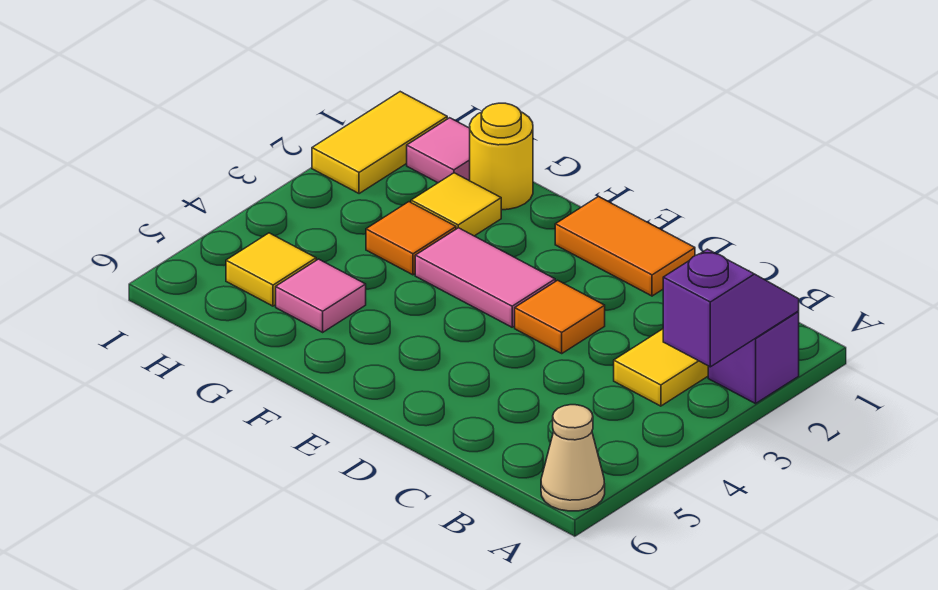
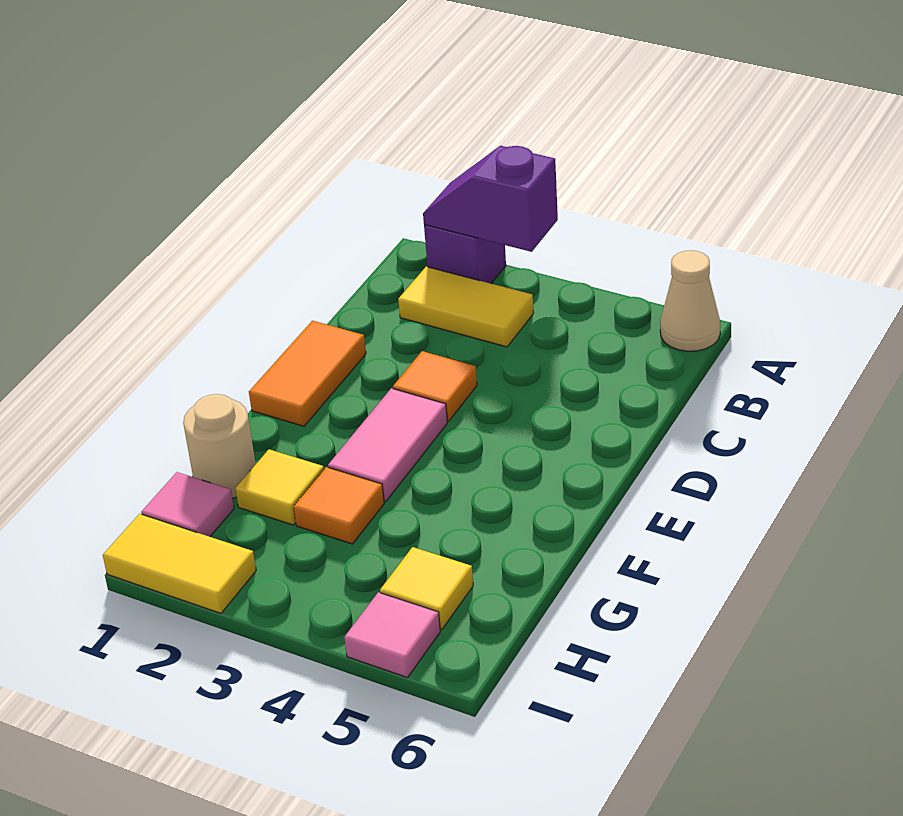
yellow round brick G1 level 1 -> tan round brick G1 level 1
pink tile G5 level 1 -> pink tile I5 level 1

